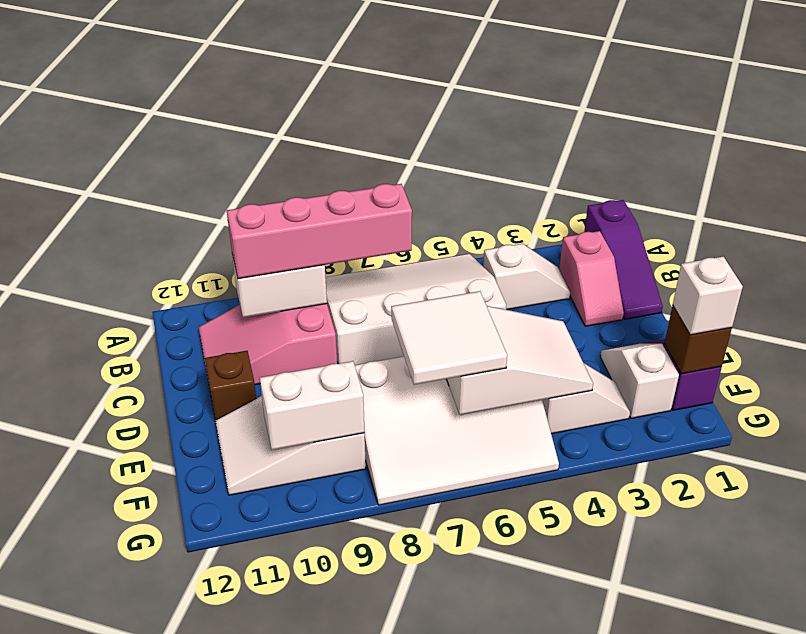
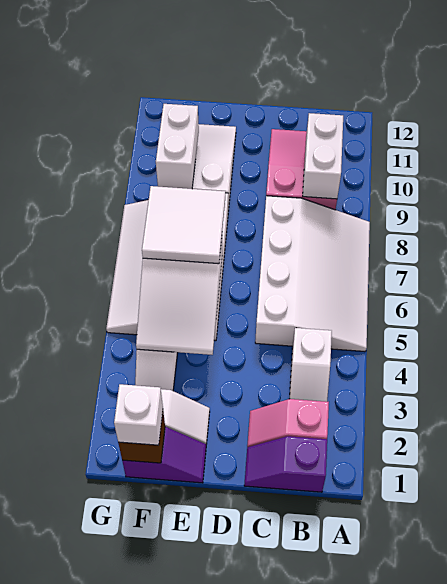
purple slope A1:C1 level 1 top A -> purple slope B1:C1 level 1 top B
pink brick B7:B10 level 3 -> none
brown brick D11 level 1 -> none

